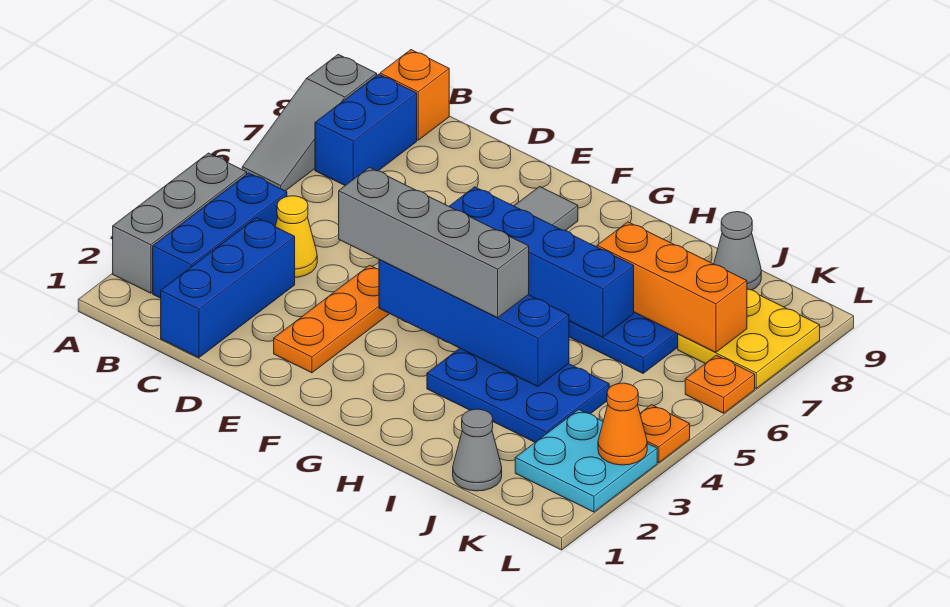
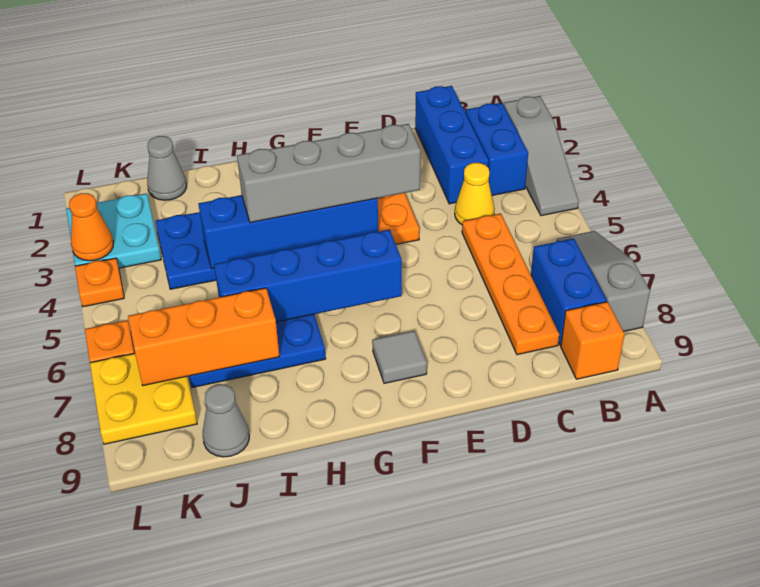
grey brick A2:A4 level 1 -> grey slope A2:A4 level 1 top 2
blue brick B2:B4 level 1 -> blue brick B2:B3 level 1
none -> orange plate C5:C8 level 1

